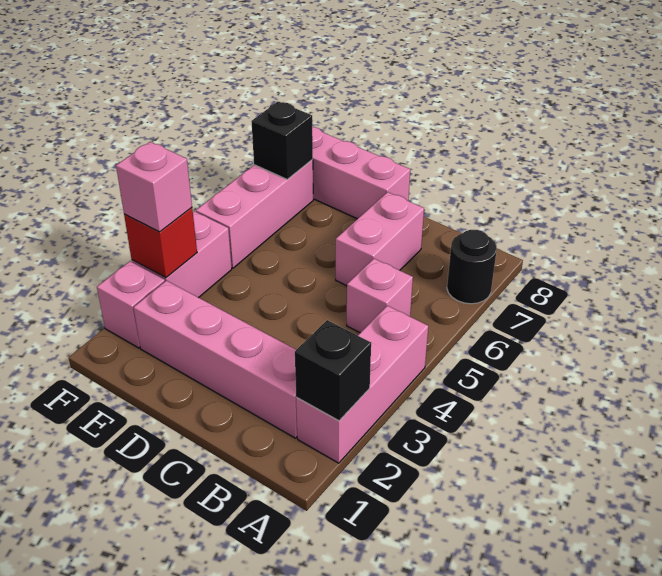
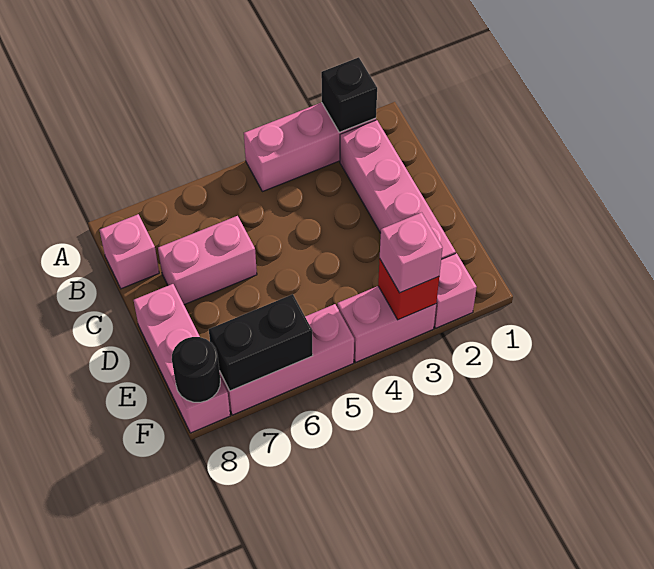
black round brick A7 level 1 -> black round brick F8 level 2
pink brick B5 level 1 -> pink brick B8 level 1
black brick F7 level 2 -> black brick F6:F7 level 2

